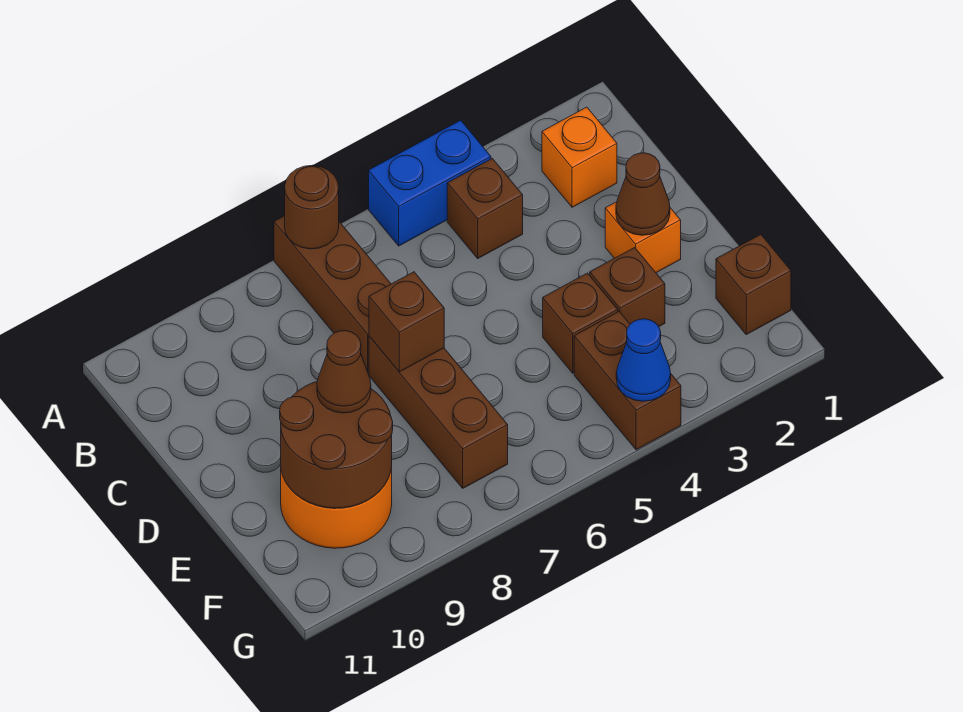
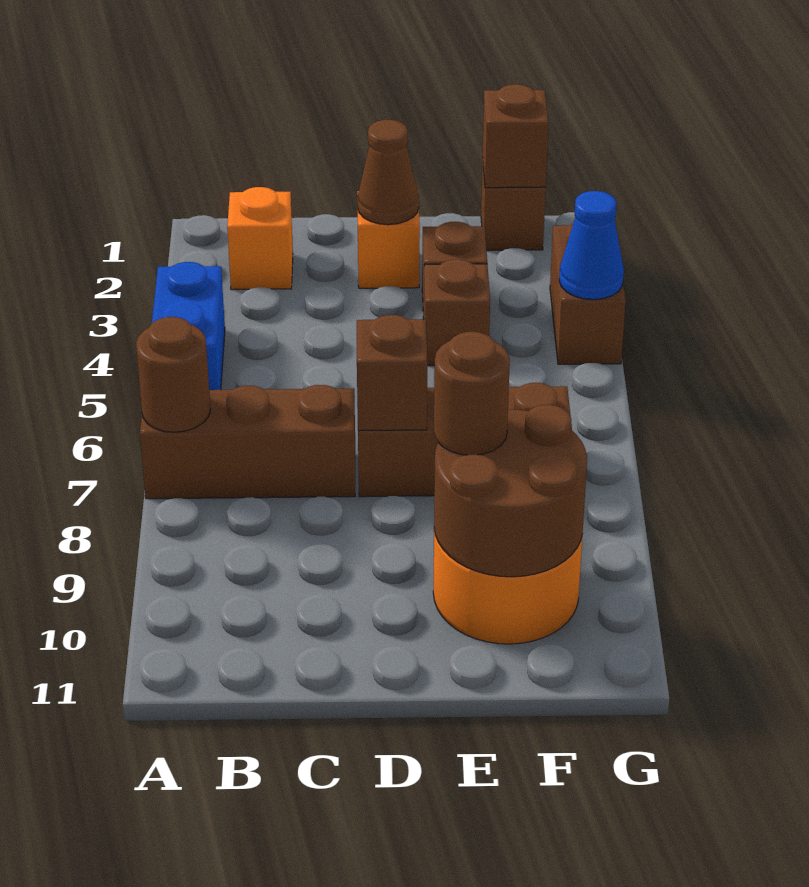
brown brick B4 level 1 -> brown brick F1 level 2
brown cone E9 level 3 -> brown round brick E9 level 3
brown brick F4:G4 level 1 -> brown brick G3:G4 level 1

